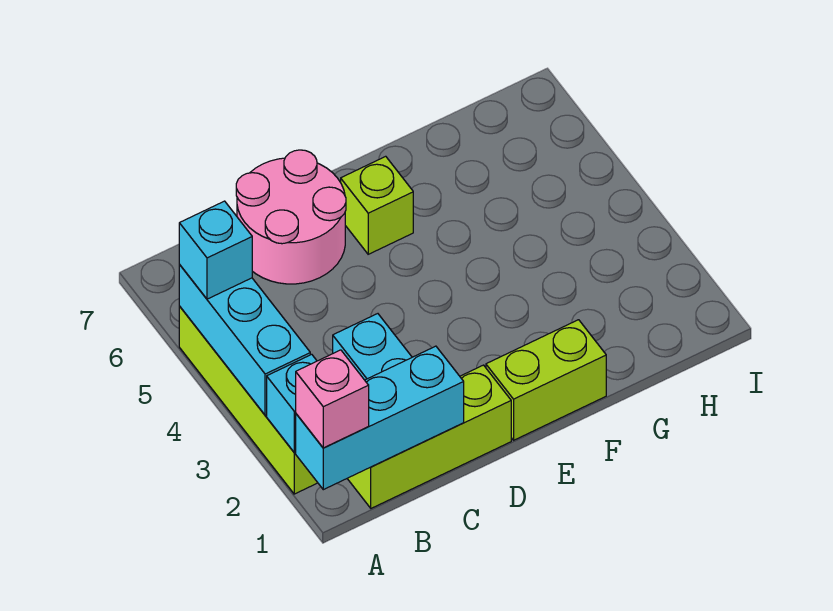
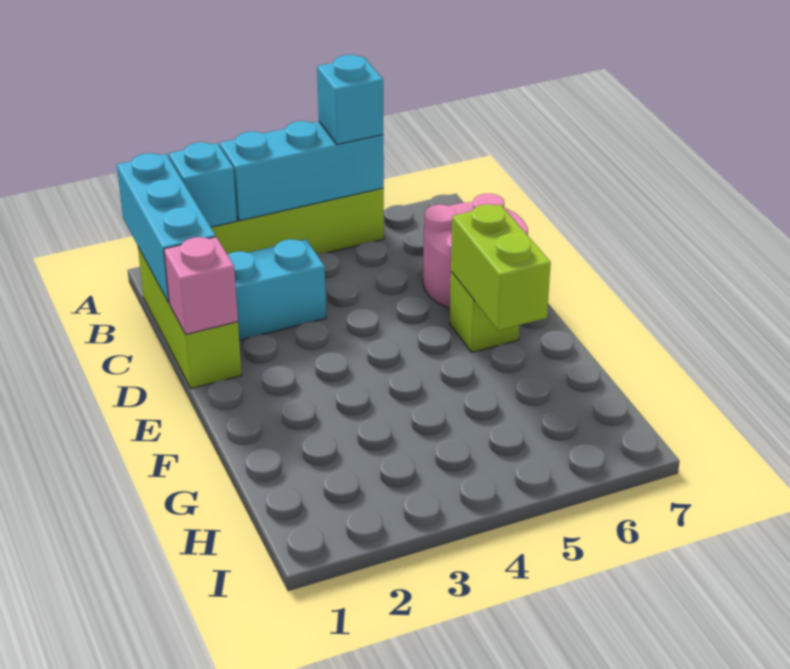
pink brick A1 level 3 -> pink brick D1 level 2
lime brick E1:F1 level 1 -> lime brick E6:F6 level 2

